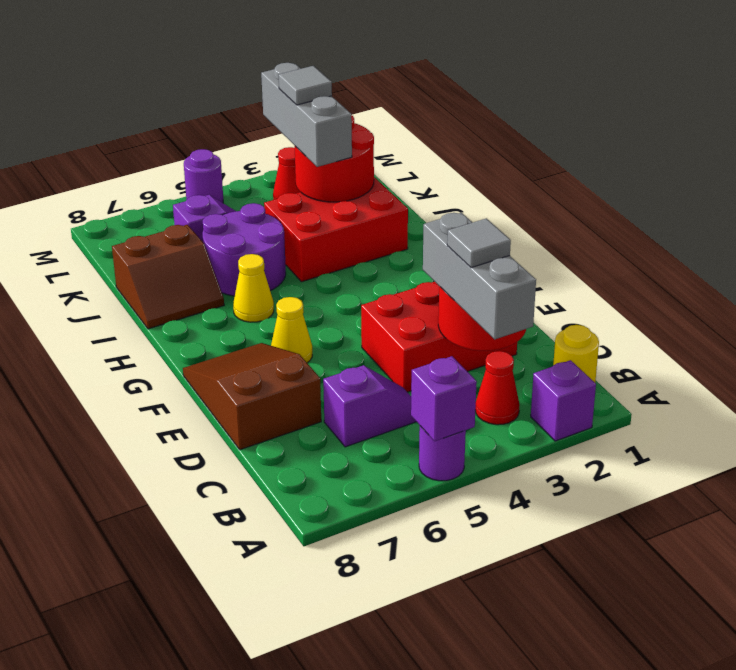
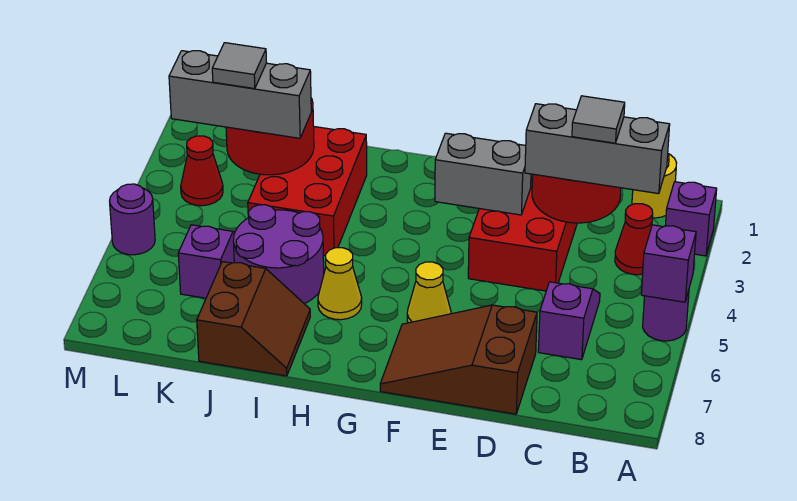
none -> grey brick E3:F3 level 2

